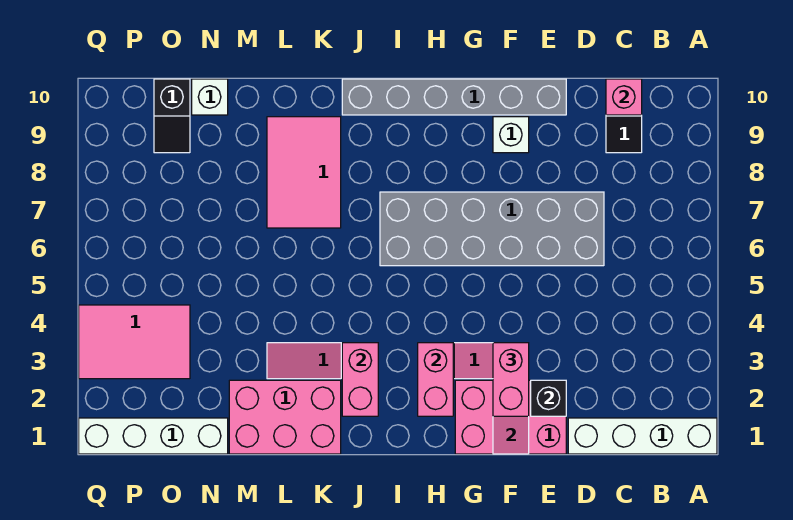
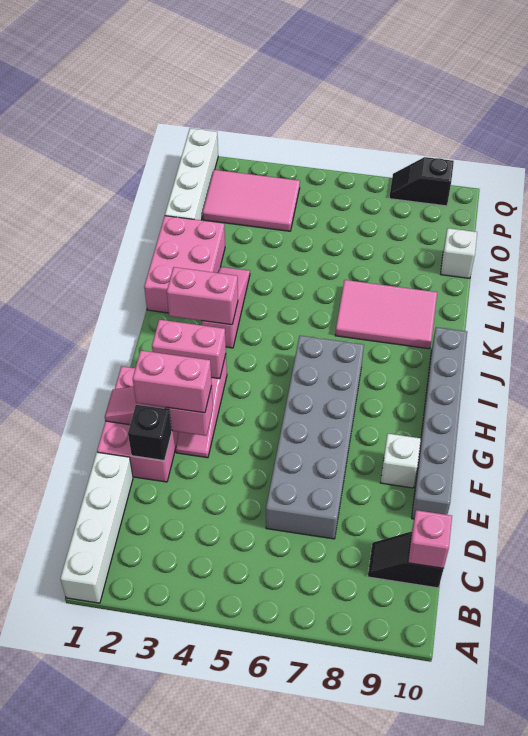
pink tile O3:Q4 level 1 -> pink tile O2:P4 level 1
black slope O9:O10 level 1 top 10 -> black slope Q8:Q9 level 1 top 9

